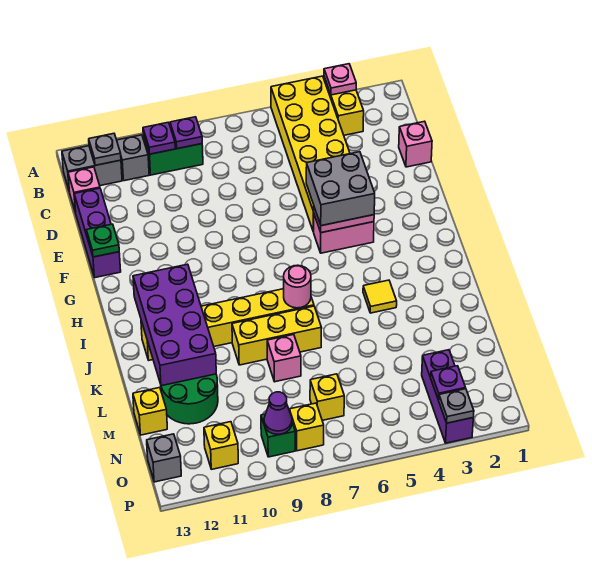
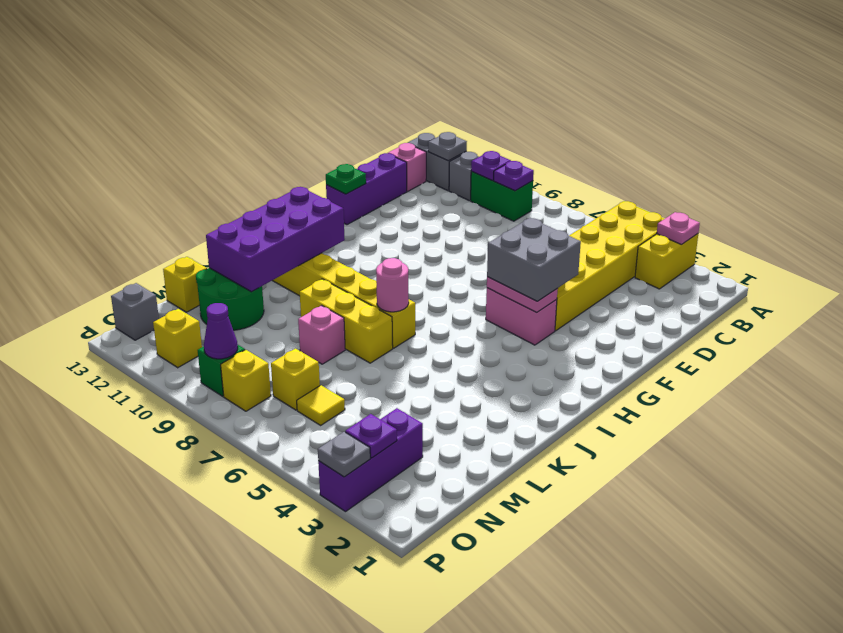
pink brick D1 level 1 -> none
yellow tile J4 level 1 -> yellow tile N6 level 1

